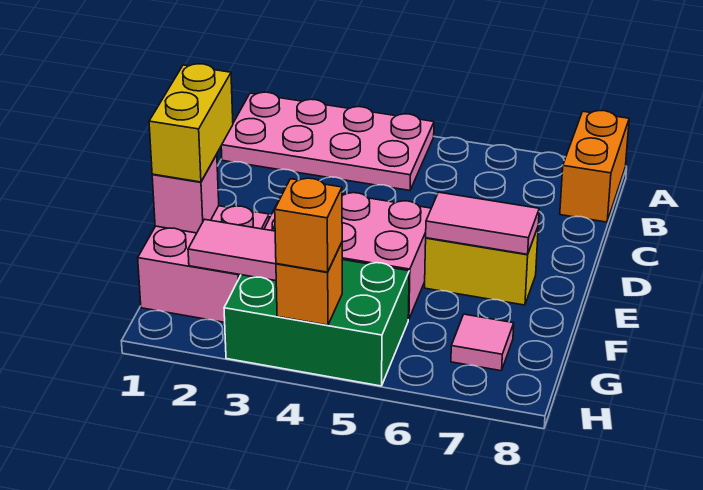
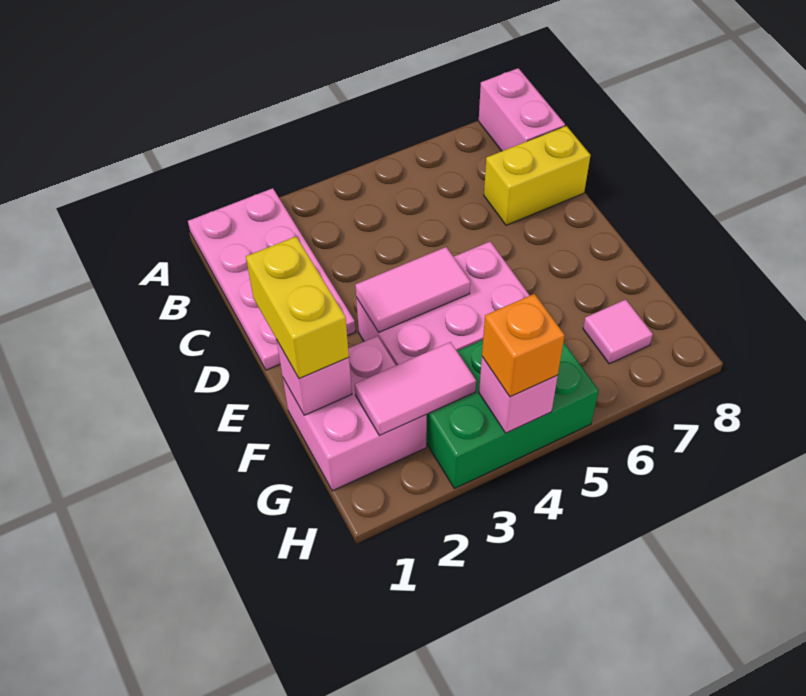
pink plate A1:B4 level 1 -> pink plate A1:D2 level 1
orange brick A8:B8 level 1 -> pink brick A8:B8 level 1
yellow brick E6:E7 level 1 -> yellow brick C7:C8 level 1
pink tile E6:E7 level 2 -> pink tile E3:E4 level 2
orange brick H4 level 2 -> pink brick H4 level 2

